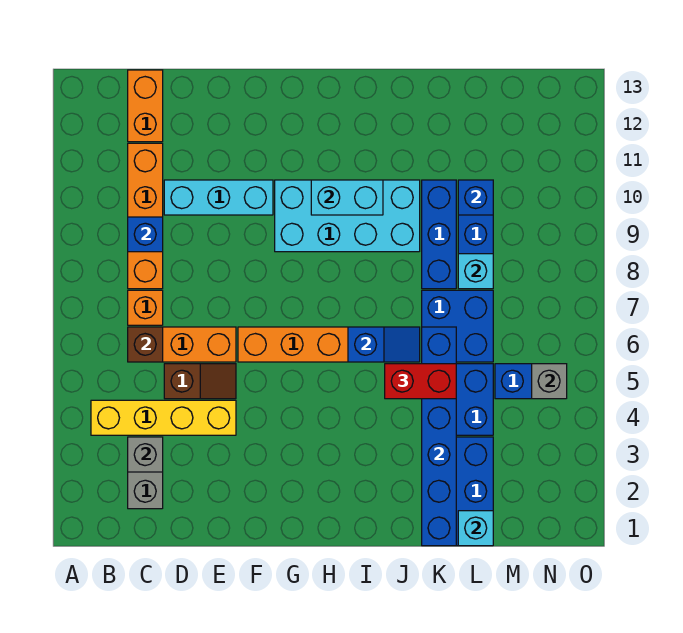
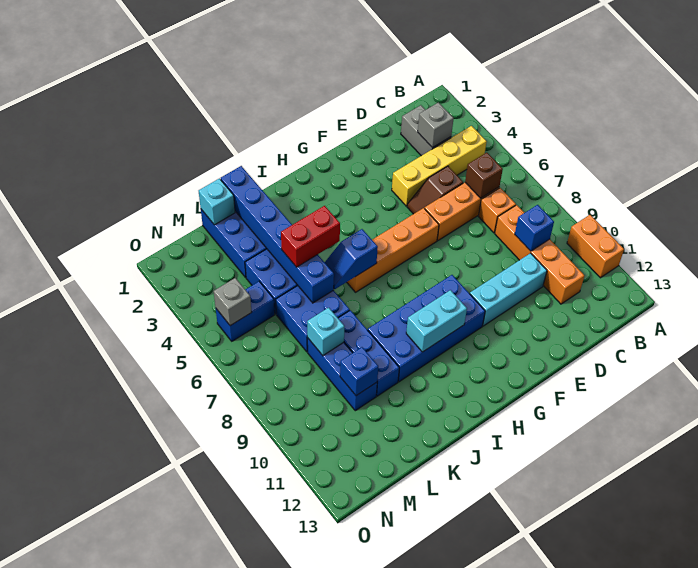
orange brick C12:C13 level 1 -> orange brick A10:A11 level 1
cyan brick G9:J10 level 1 -> blue brick G9:J10 level 1

